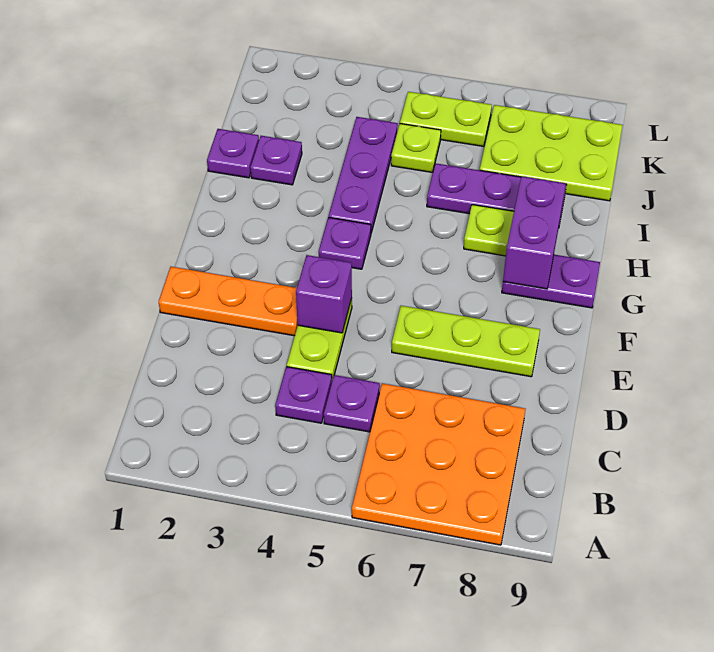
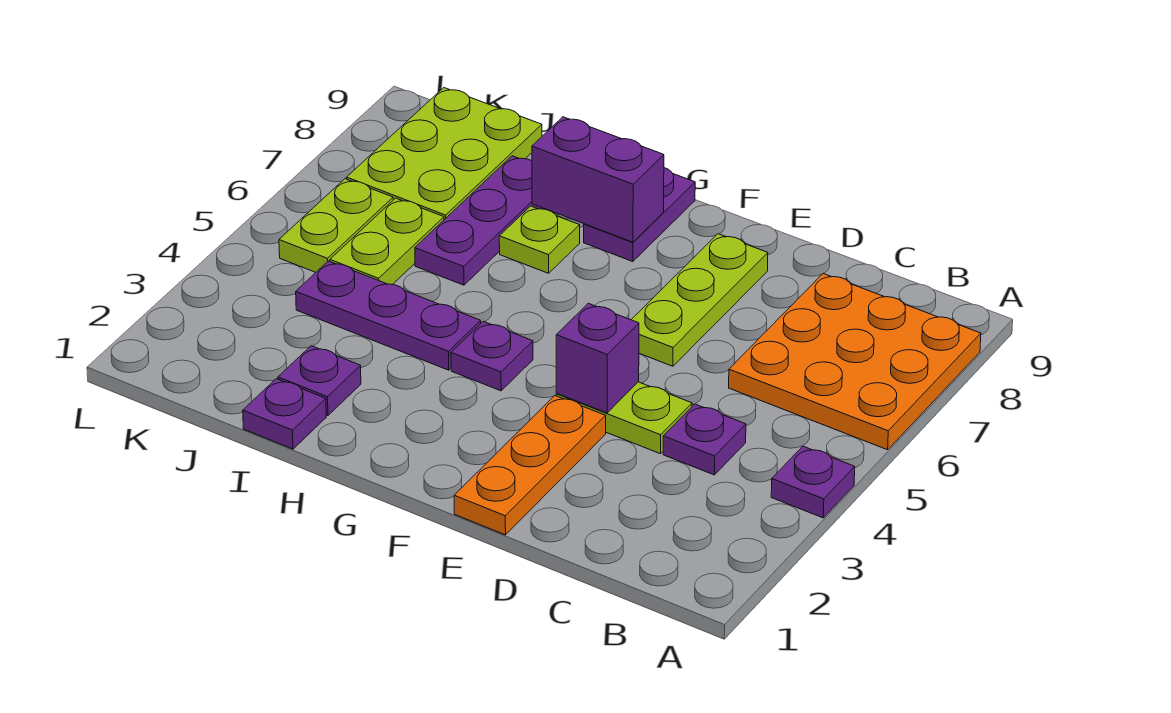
purple plate C5 level 1 -> purple plate A4 level 1
lime plate J5 level 1 -> lime plate J5:J6 level 1

